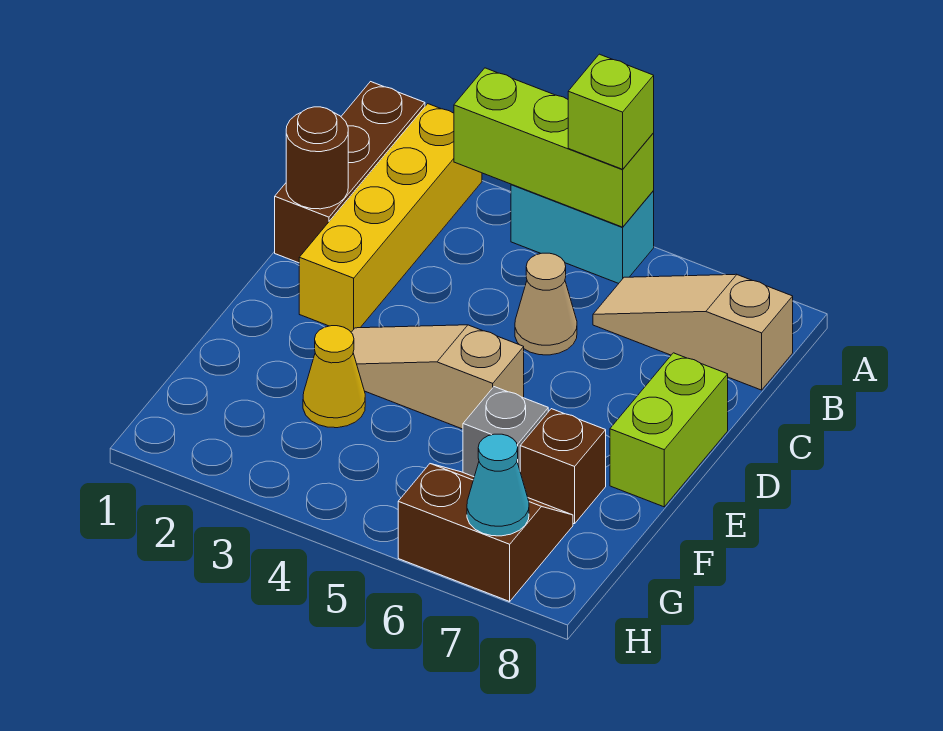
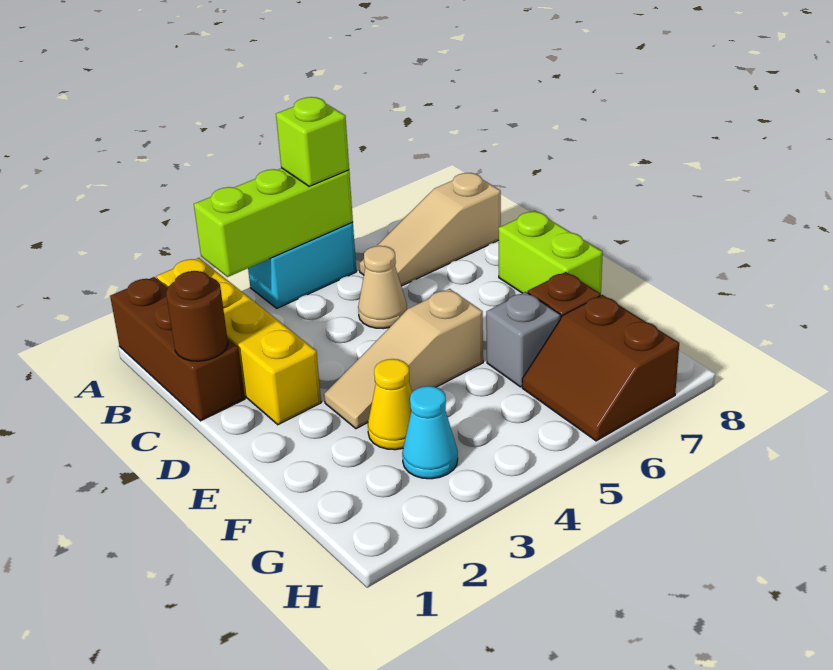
brown slope G6:H7 level 1 top H -> brown slope G6:H7 level 1 top 7
cyan cone H7 level 2 -> cyan cone G3 level 1

